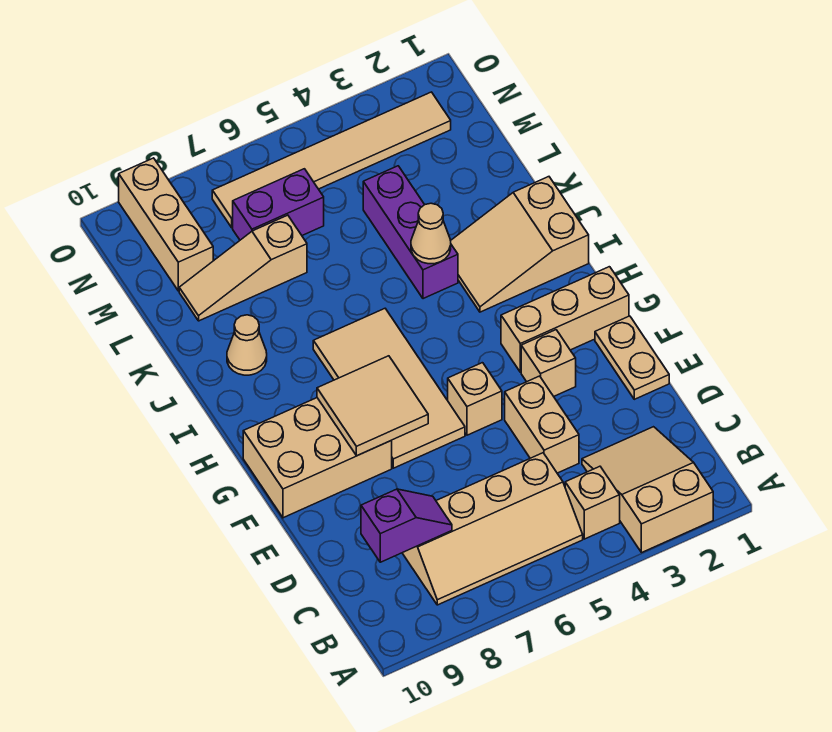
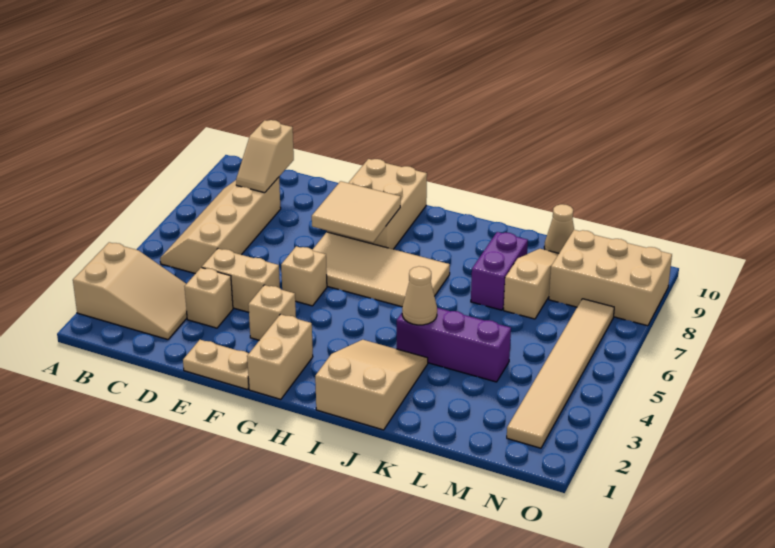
tan brick B4 level 1 -> tan brick D3 level 1
purple slope C8:C9 level 2 top 9 -> tan slope C8:C9 level 2 top 9
tan brick G1:G3 level 1 -> tan brick G1:G2 level 1
tan cone J9 level 1 -> tan cone L10 level 1
purple brick M6:M7 level 1 -> purple brick K7:K8 level 1
tan brick M9:O9 level 1 -> tan brick M8:O9 level 1

